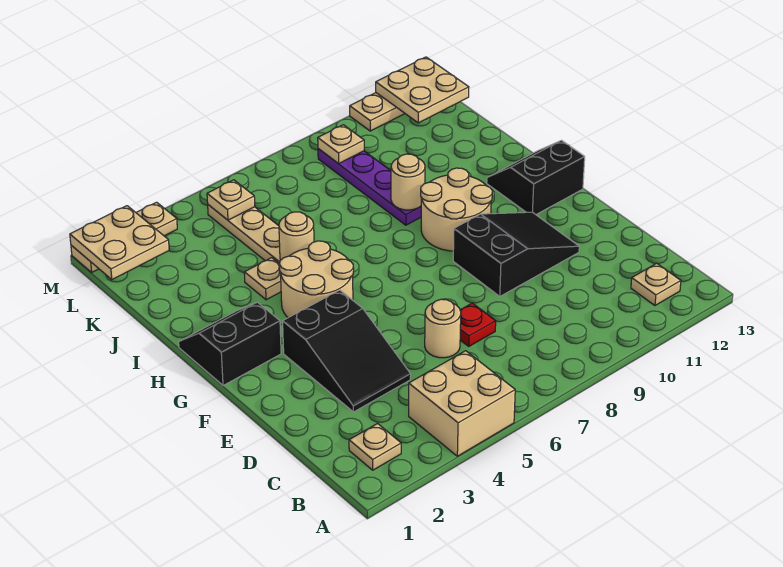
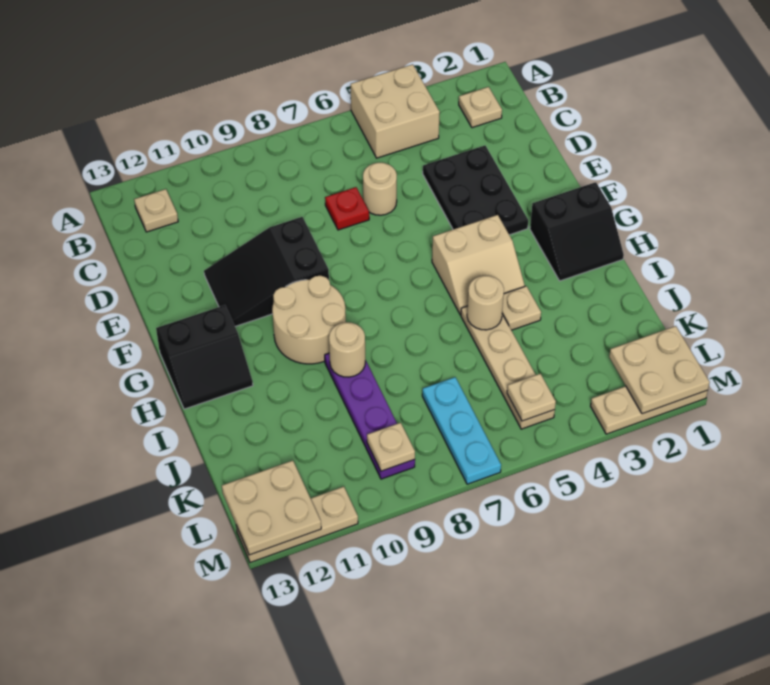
black slope D3:F4 level 1 top F -> black plate D3:F4 level 1
tan round brick G4:H5 level 1 -> tan slope G4:H5 level 1 top G
none -> cyan plate K7:M7 level 1

